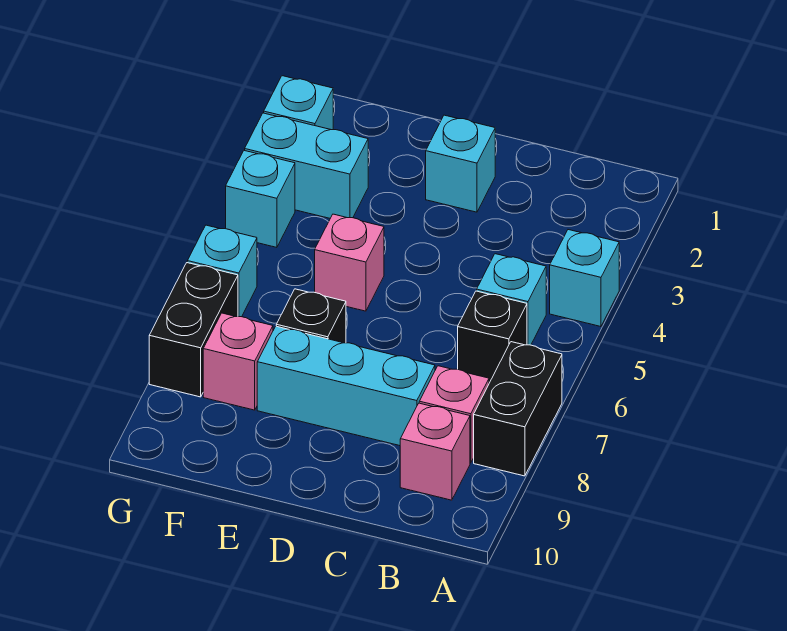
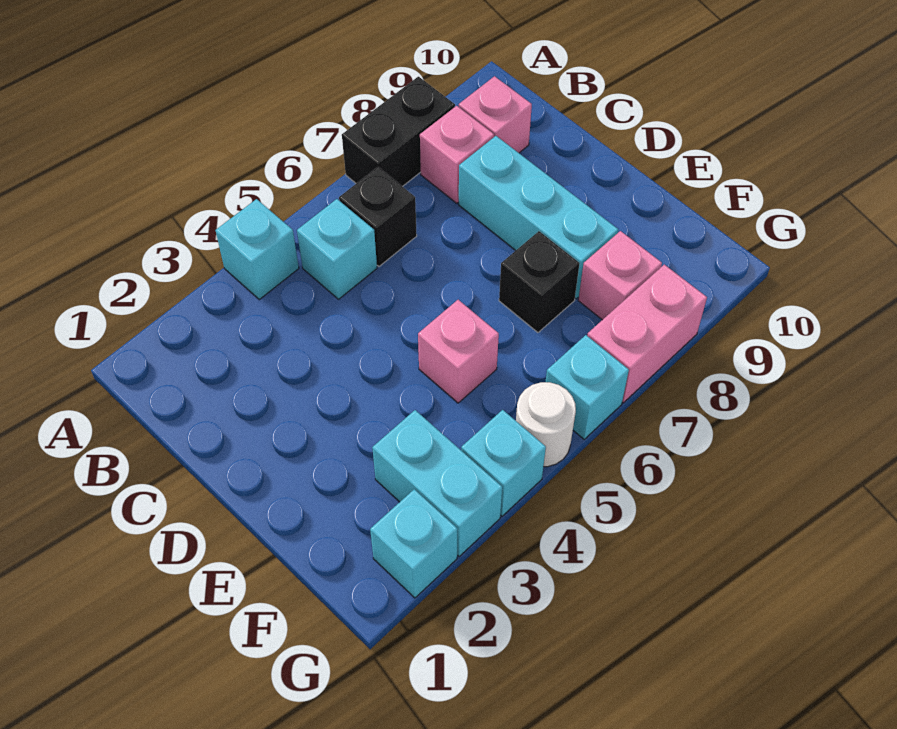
cyan brick D2 level 1 -> none
none -> white round brick G5 level 1
black brick G7:G8 level 1 -> pink brick G7:G8 level 1

